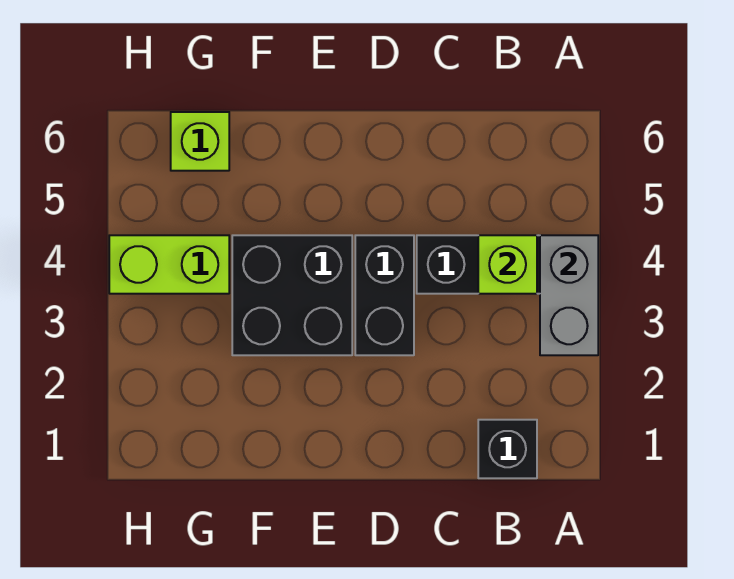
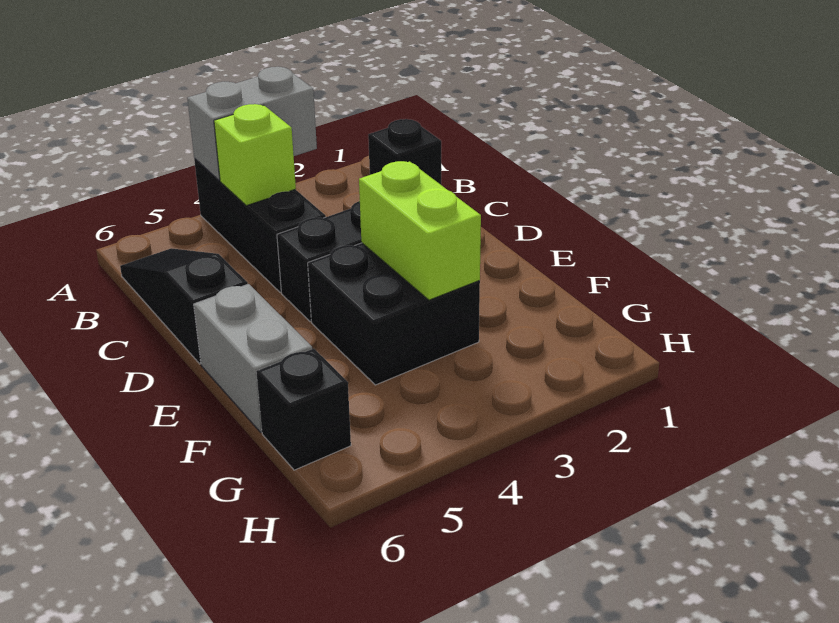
none -> black slope B6:D6 level 1 top D
none -> grey brick E6:F6 level 1
lime brick G4:H4 level 1 -> lime brick E3:F3 level 2
lime brick G6 level 1 -> black brick G6 level 1

